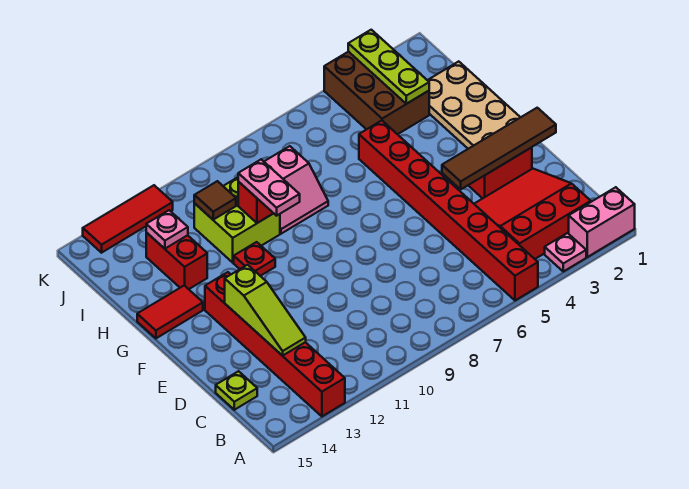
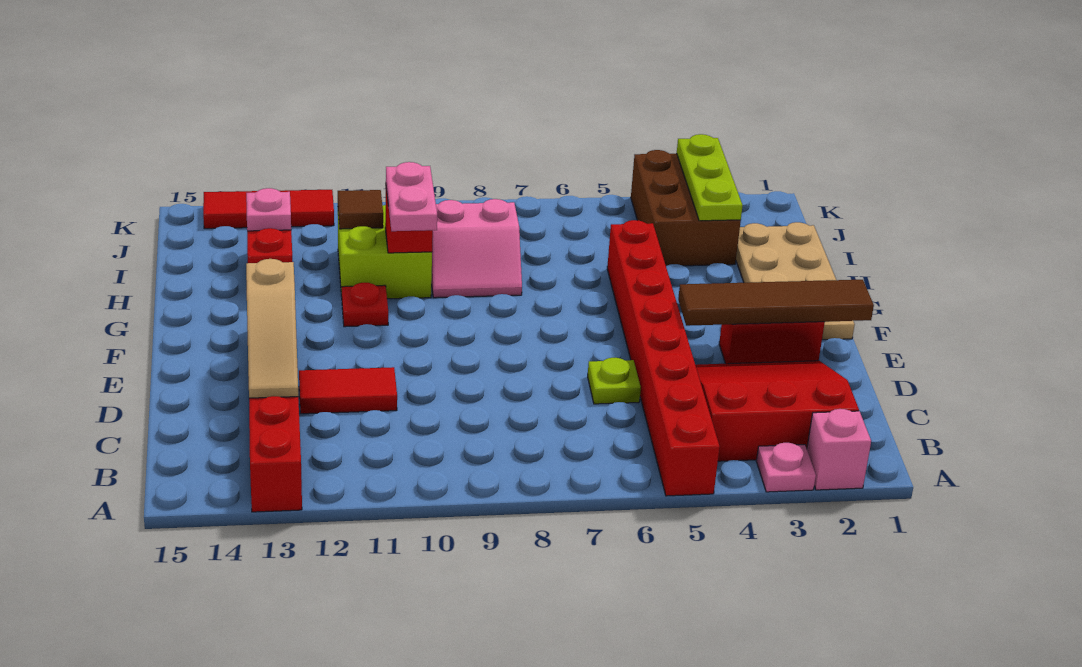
pink brick A1:A2 level 1 -> pink brick A2 level 1
lime slope C13:E13 level 2 top E -> tan slope C13:E13 level 2 top E
lime plate C15 level 1 -> lime plate D6 level 1
red tile G14:G15 level 1 -> red tile D11:D12 level 1

